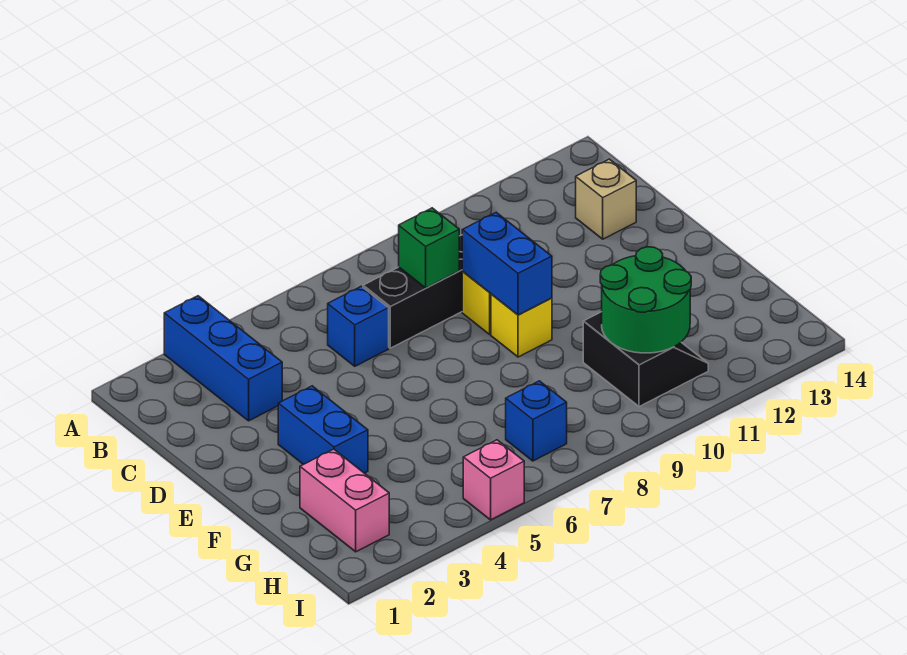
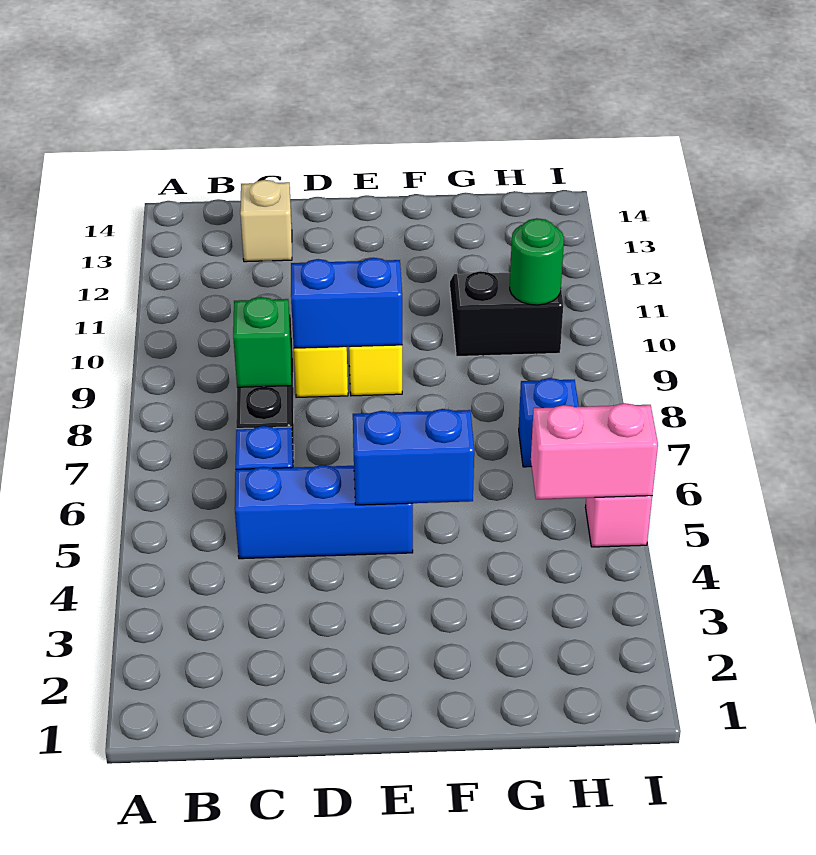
blue brick A3:C3 level 1 -> blue brick C5:E5 level 1
blue brick E3:F3 level 1 -> blue brick E5:F5 level 2
pink brick G2:H2 level 1 -> pink brick H5:I5 level 2
green round brick G10:H11 level 2 -> green round brick H10 level 2

